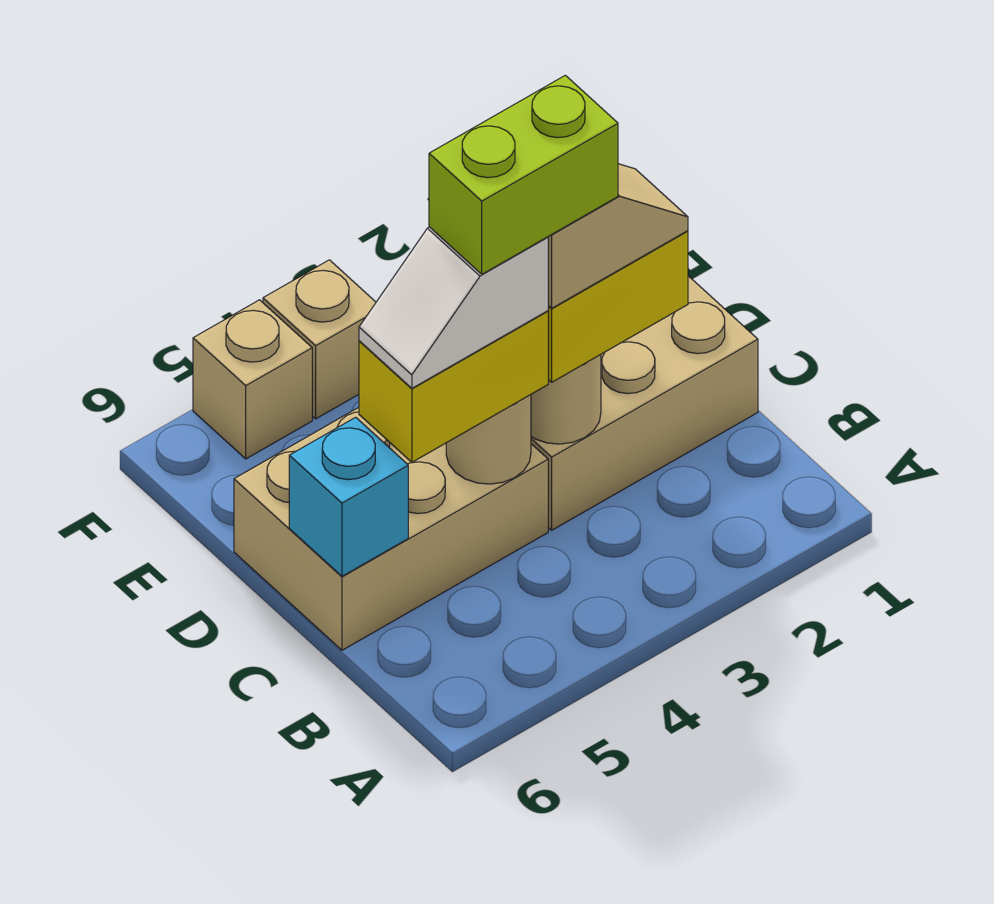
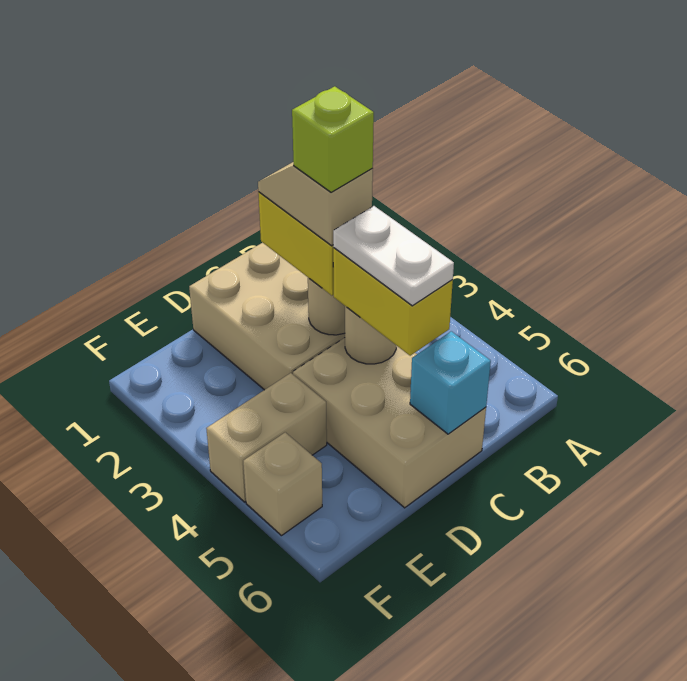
lime brick C3:C4 level 5 -> lime brick C3 level 5
white slope C4:C5 level 4 top 4 -> white plate C4:C5 level 4
tan brick F4 level 1 -> tan brick E4:F4 level 1

